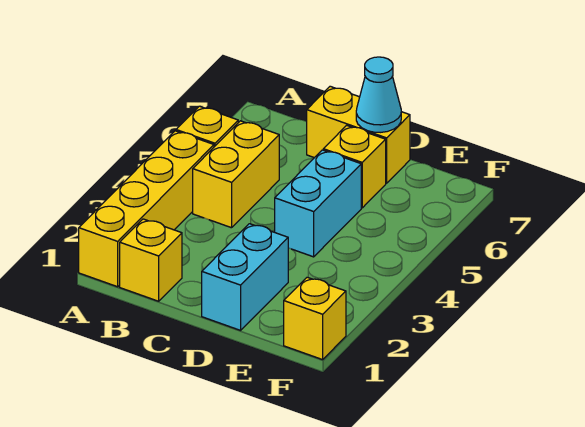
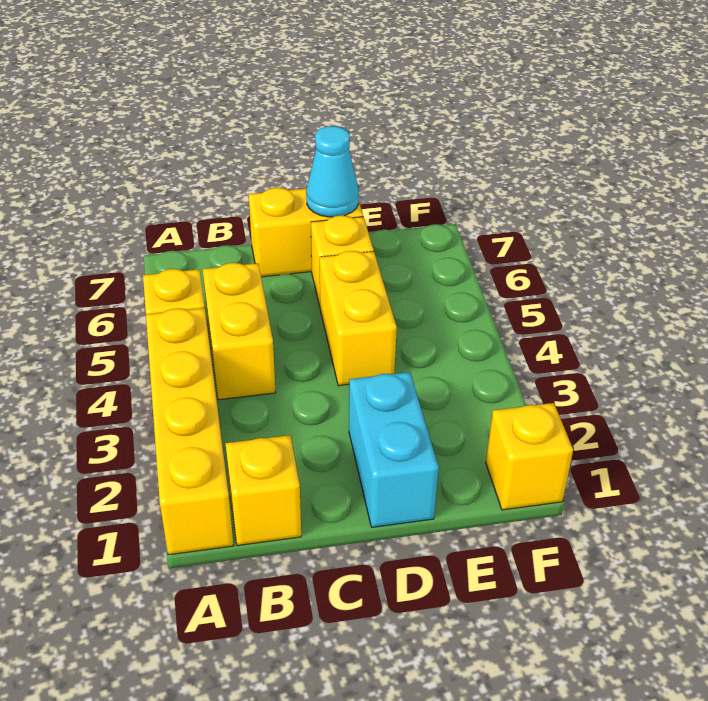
cyan brick D4:D5 level 1 -> yellow brick D4:D5 level 1

